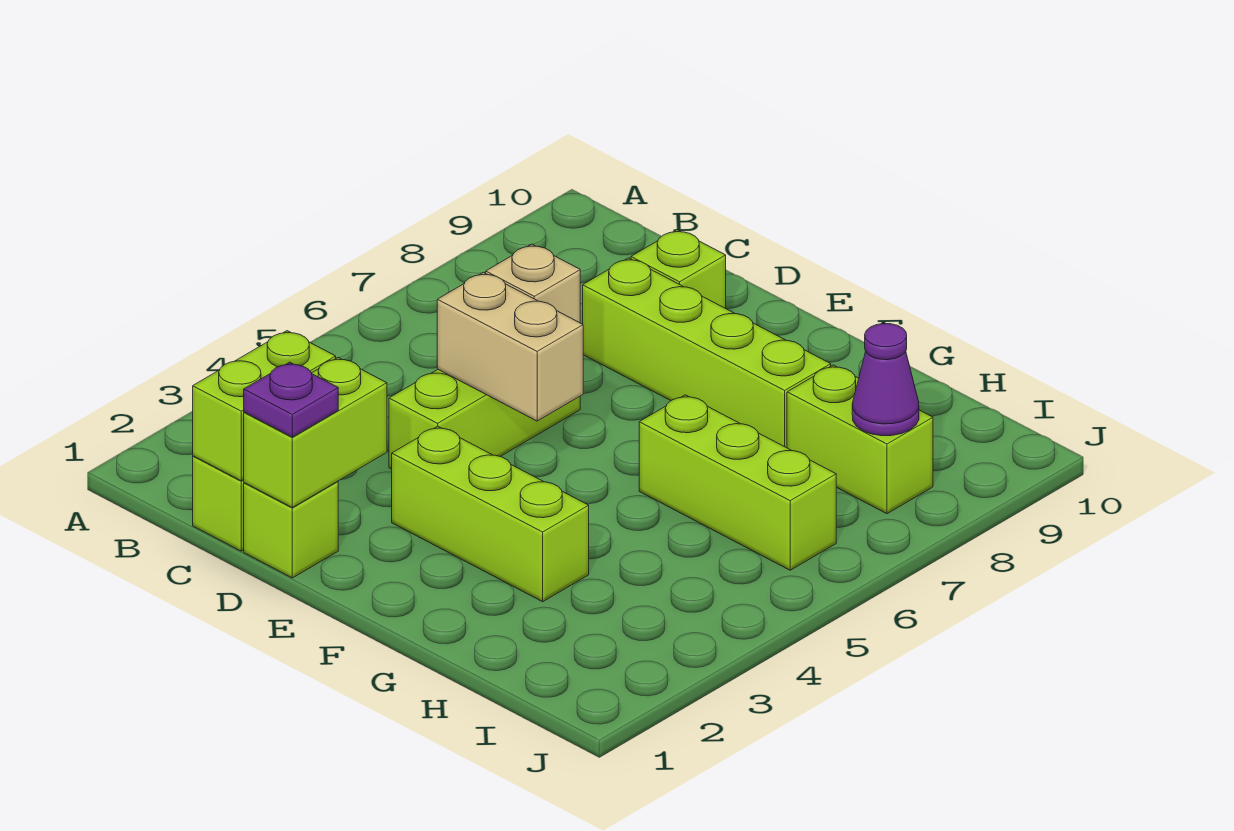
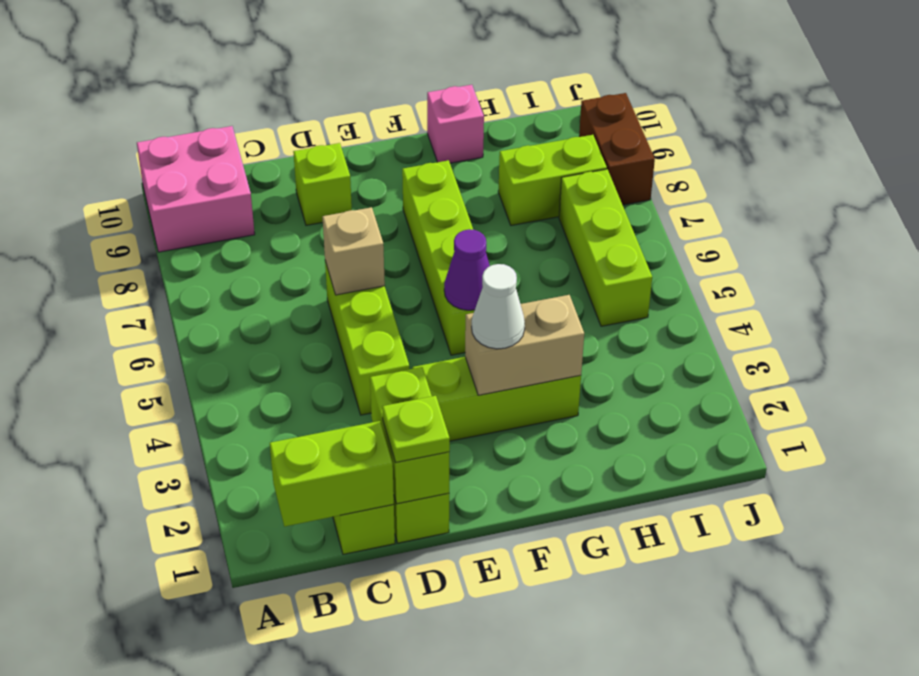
none -> pink brick A9:B10 level 1
lime brick C1:C2 level 2 -> lime brick B1:C1 level 2
purple plate D1 level 3 -> lime plate D1 level 3
tan brick D5:E5 level 2 -> tan brick F3:G3 level 2
lime brick D8:G8 level 1 -> lime brick F5:F8 level 1
none -> white cone F3 level 3
lime brick G6:I6 level 1 -> lime brick I5:I7 level 1
none -> pink brick G10 level 1
purple cone I8 level 2 -> purple cone F5 level 2
none -> brown brick J8:J9 level 1

